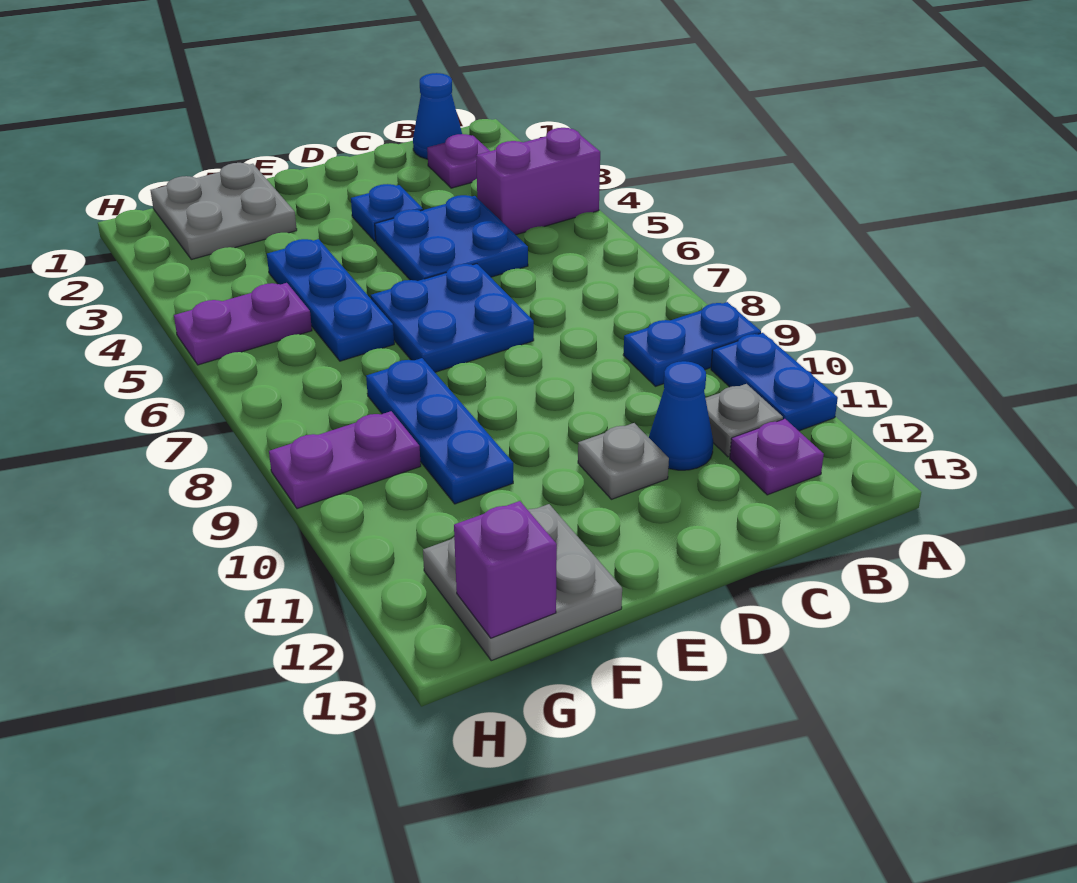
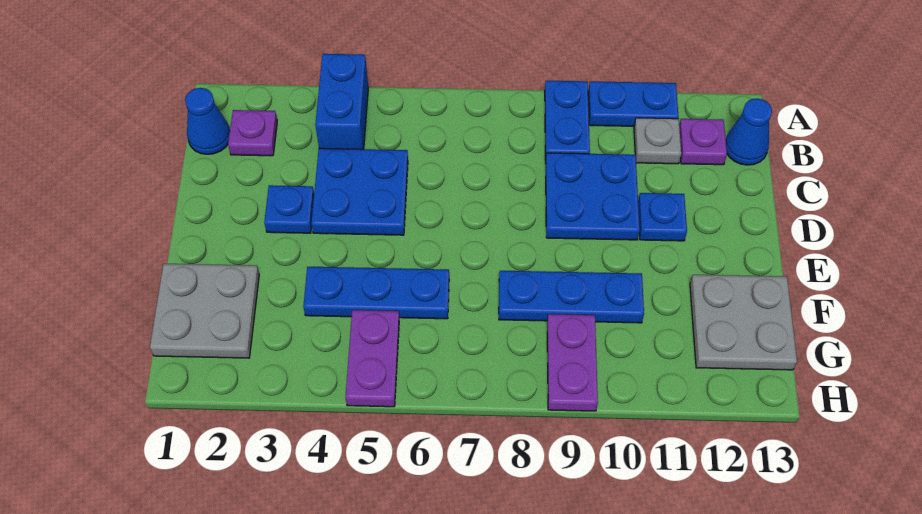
purple brick A4:B4 level 1 -> blue brick A4:B4 level 1
blue cone C11 level 1 -> blue cone B13 level 1
blue plate D6:E7 level 1 -> blue plate C9:D10 level 1
grey plate D11 level 1 -> blue plate D11 level 1
purple brick G13 level 2 -> none

